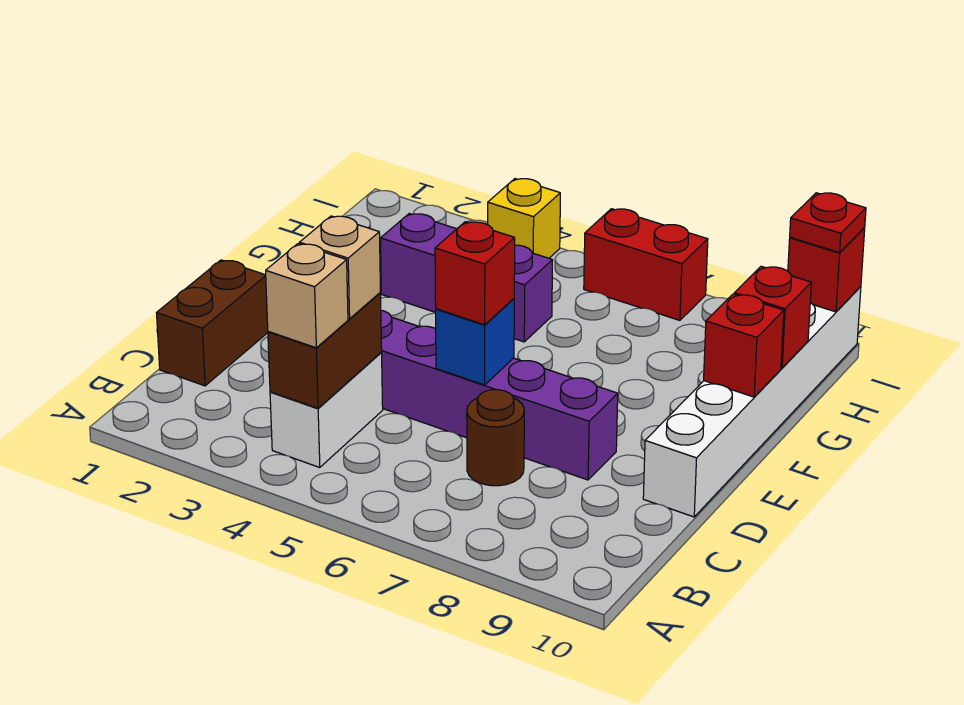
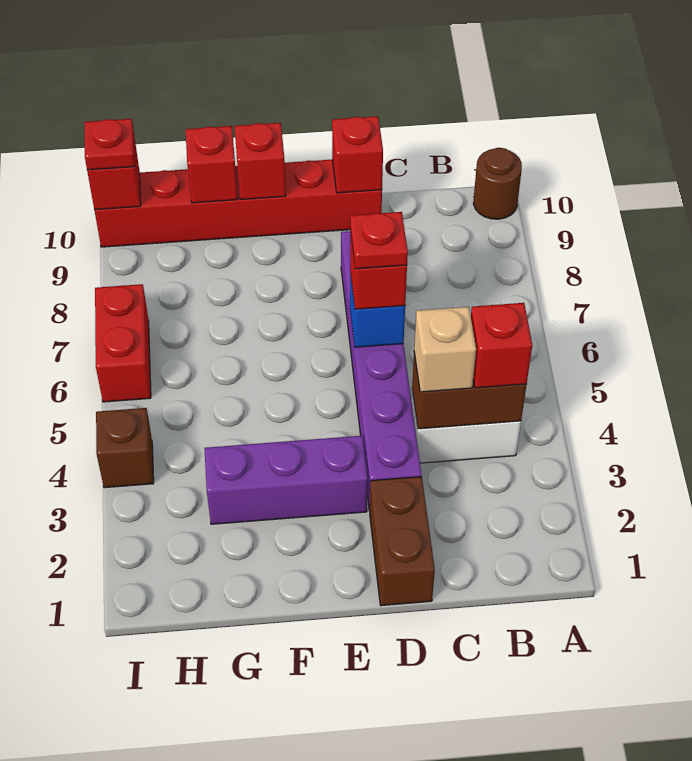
tan brick B4 level 3 -> red brick B4 level 3
brown brick C1:D1 level 1 -> brown brick D1:D2 level 1
brown round brick C7 level 1 -> brown round brick A10 level 1
none -> red plate D6 level 4
white brick D10:I10 level 1 -> red brick D10:I10 level 1
none -> red brick D10 level 2
purple brick G3:G5 level 1 -> purple brick E3:G3 level 1
yellow brick I4 level 1 -> brown brick I4 level 1

